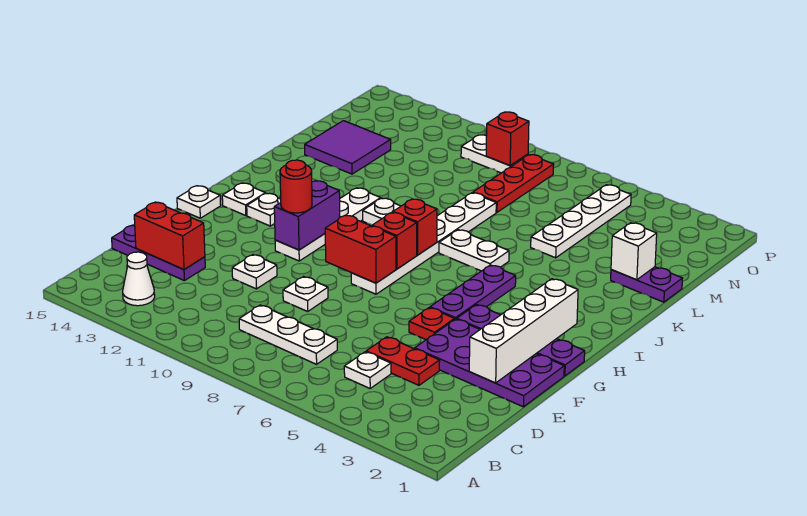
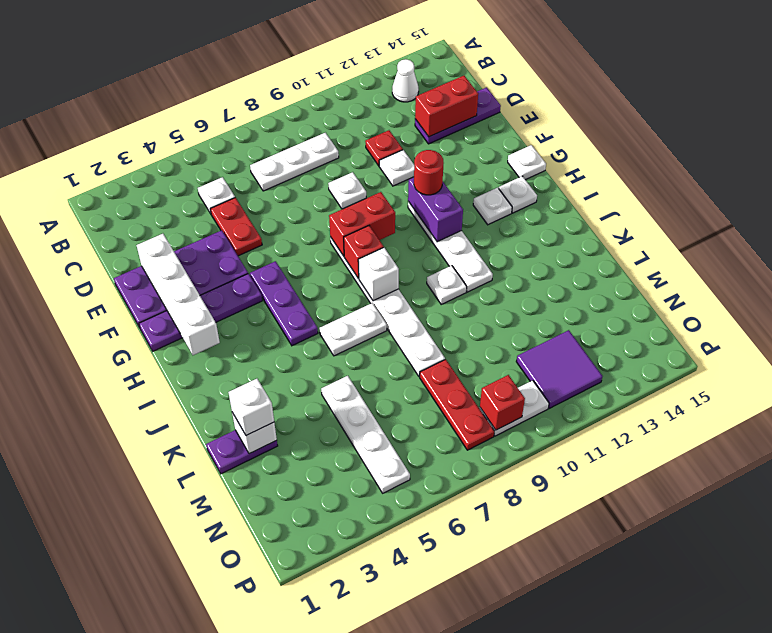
red plate D4:D5 level 1 -> red plate D5:E5 level 1
red plate F5 level 1 -> red plate D11 level 1
red brick I8 level 2 -> white brick I8 level 2
none -> white brick L2 level 3
purple tile L13:M14 level 1 -> purple tile N11:O12 level 1

